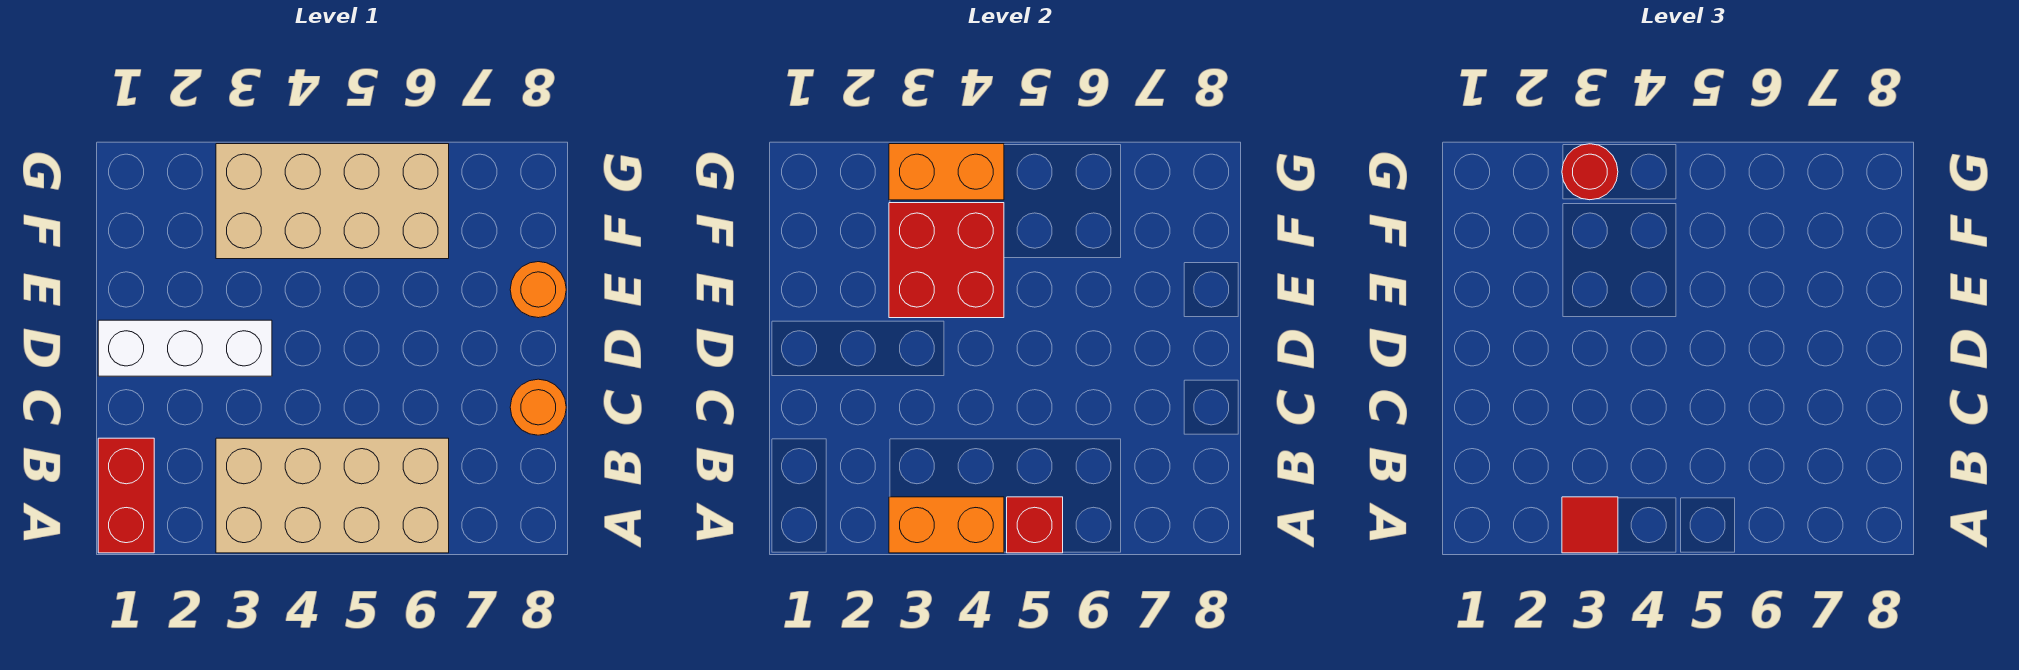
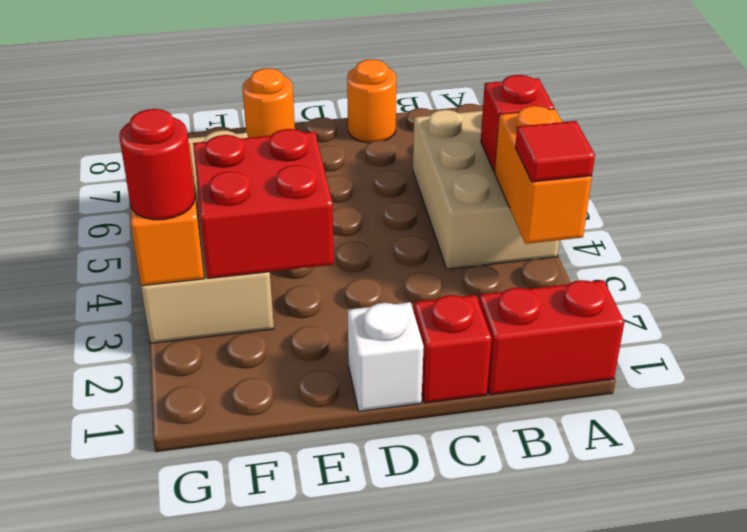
tan brick A3:B6 level 1 -> tan brick A4:B6 level 1
none -> red brick C1 level 1
white brick D1:D3 level 1 -> white brick D1 level 1

